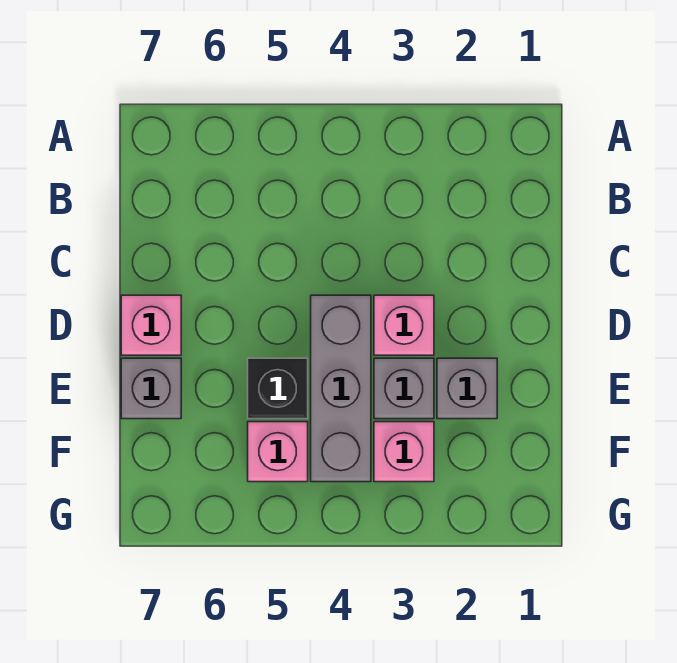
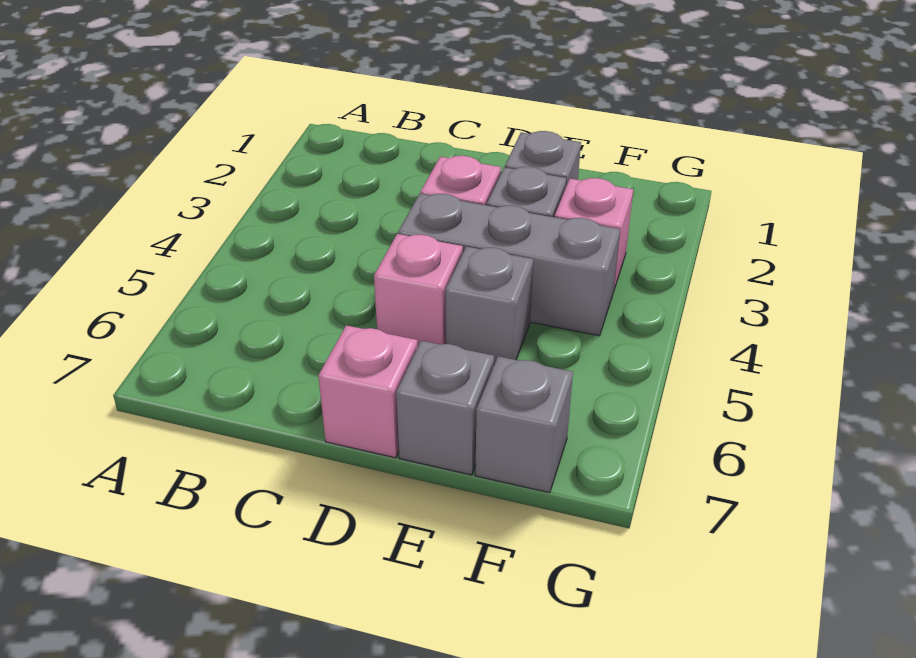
black brick E5 level 1 -> grey brick E5 level 1
pink brick F5 level 1 -> pink brick D5 level 1
none -> grey brick F7 level 1

